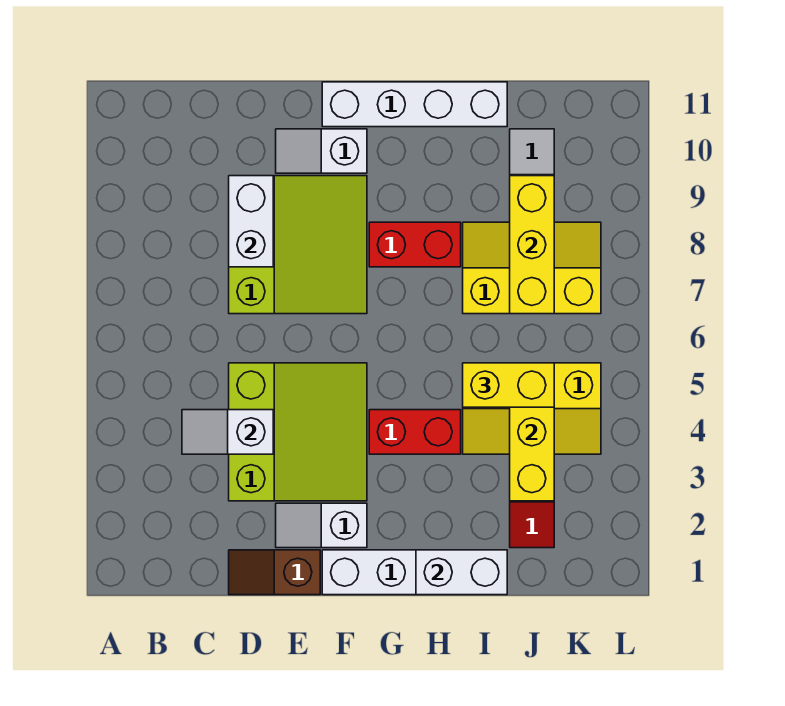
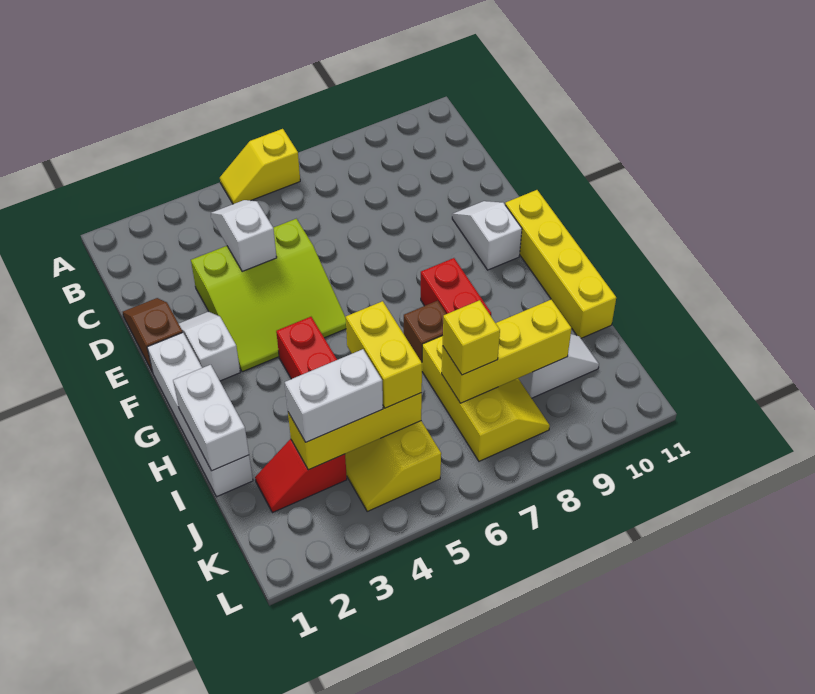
none -> yellow slope A5:A6 level 1 top 6
lime slope D7:F9 level 1 top D -> none
white brick D8:D9 level 2 -> white brick J3:J4 level 3
white brick F11:I11 level 1 -> yellow brick F11:I11 level 1
none -> brown brick H7 level 1
none -> yellow brick J7 level 3

